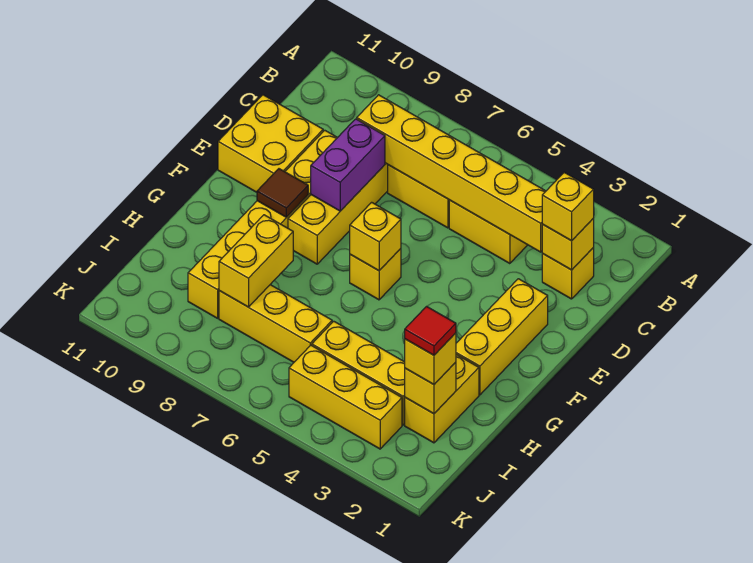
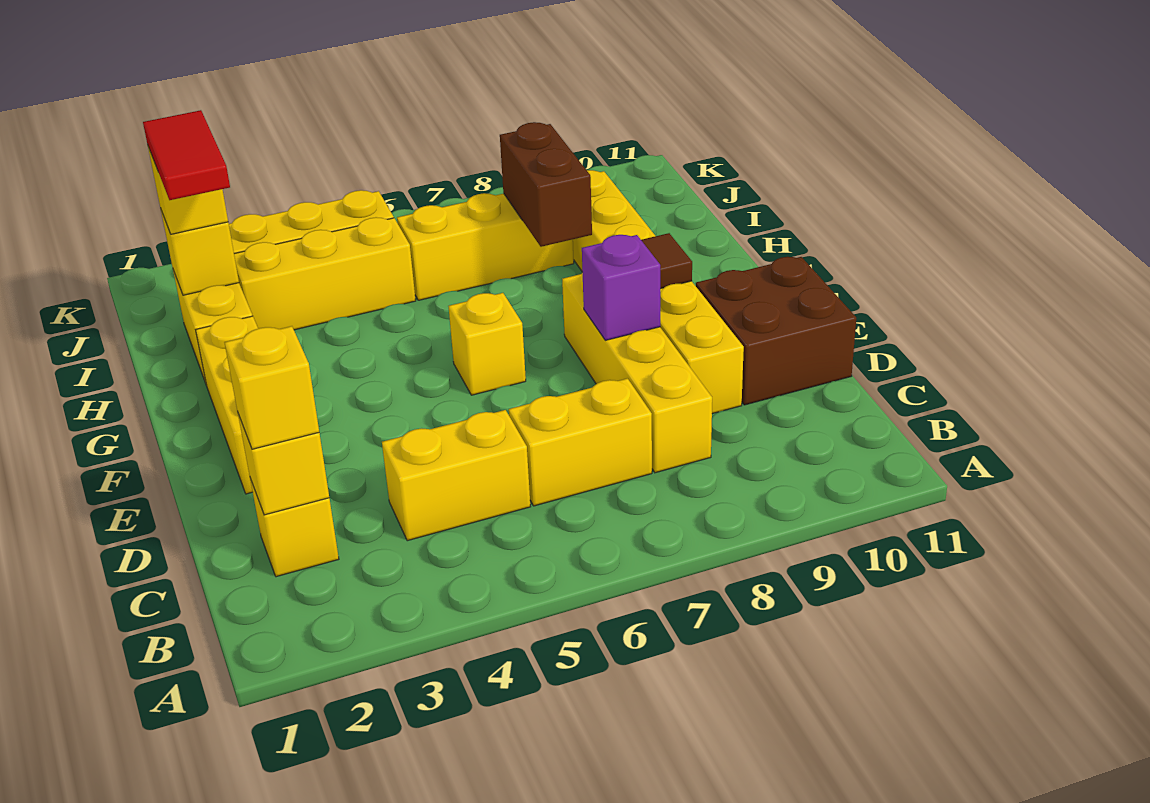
yellow brick C3:C8 level 2 -> none
purple brick D8:E8 level 2 -> purple brick E8 level 2
yellow brick D10:E11 level 1 -> brown brick D10:E11 level 1
yellow brick F6 level 2 -> none
yellow brick H8:I8 level 2 -> brown brick H8:I8 level 2
red tile I2 level 4 -> red tile H2:I2 level 4

